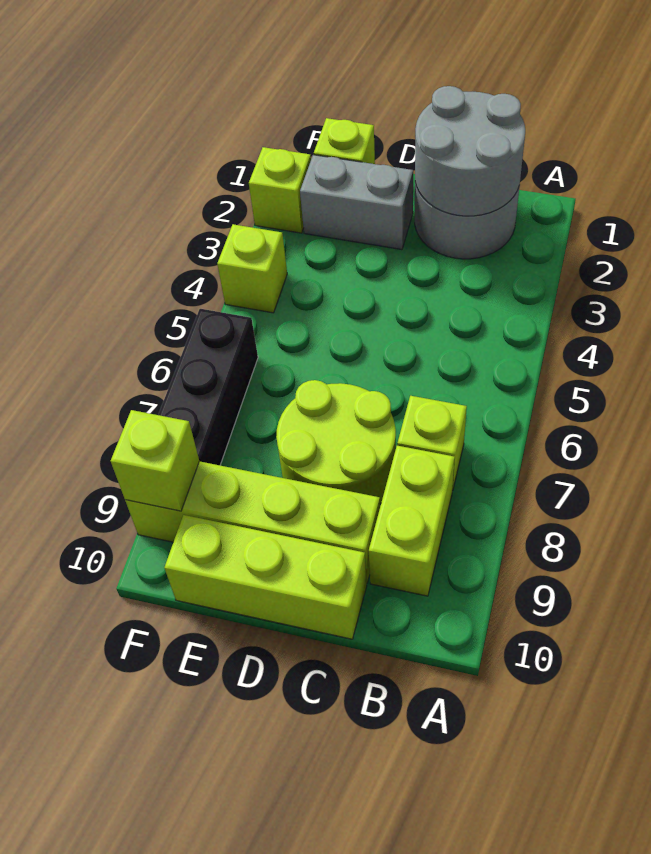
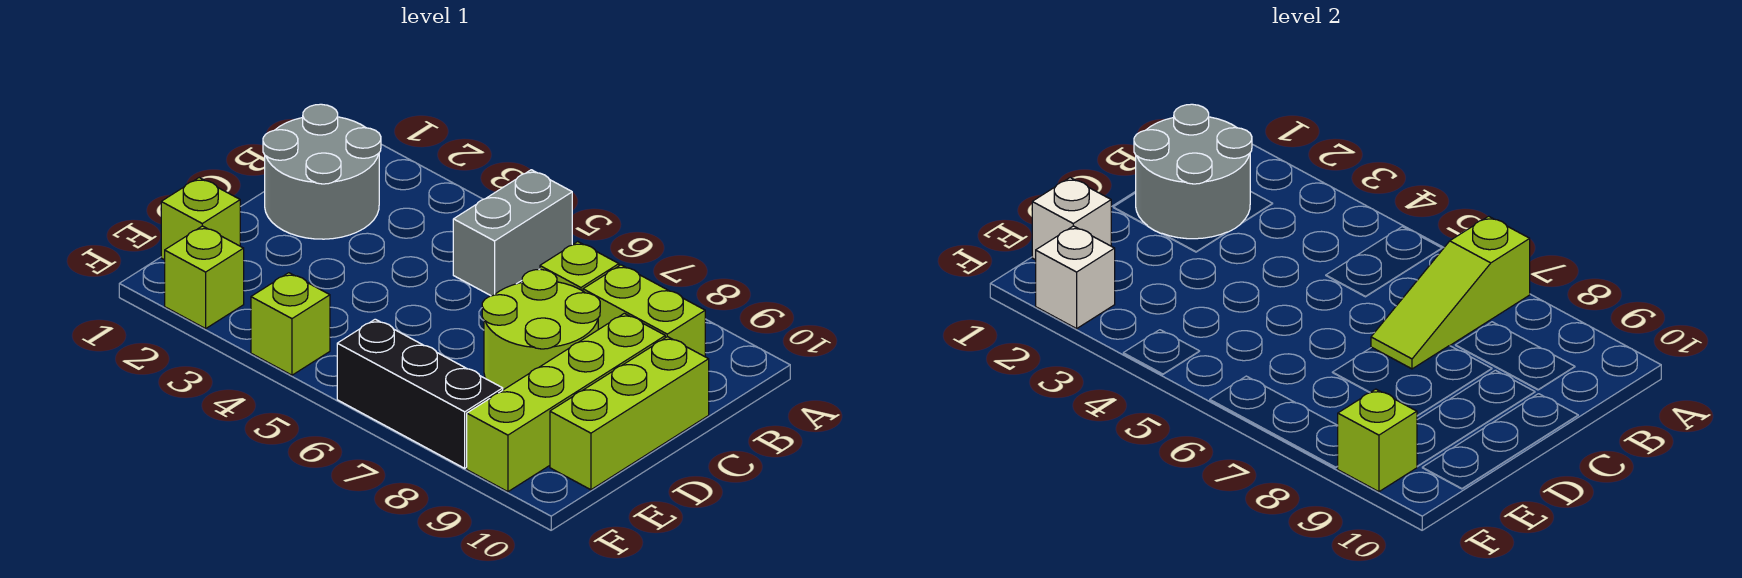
none -> lime slope A7:C7 level 2 top A
grey brick D2:E2 level 1 -> grey brick A5:B5 level 1
none -> white brick E1 level 2
none -> white brick F2 level 2

